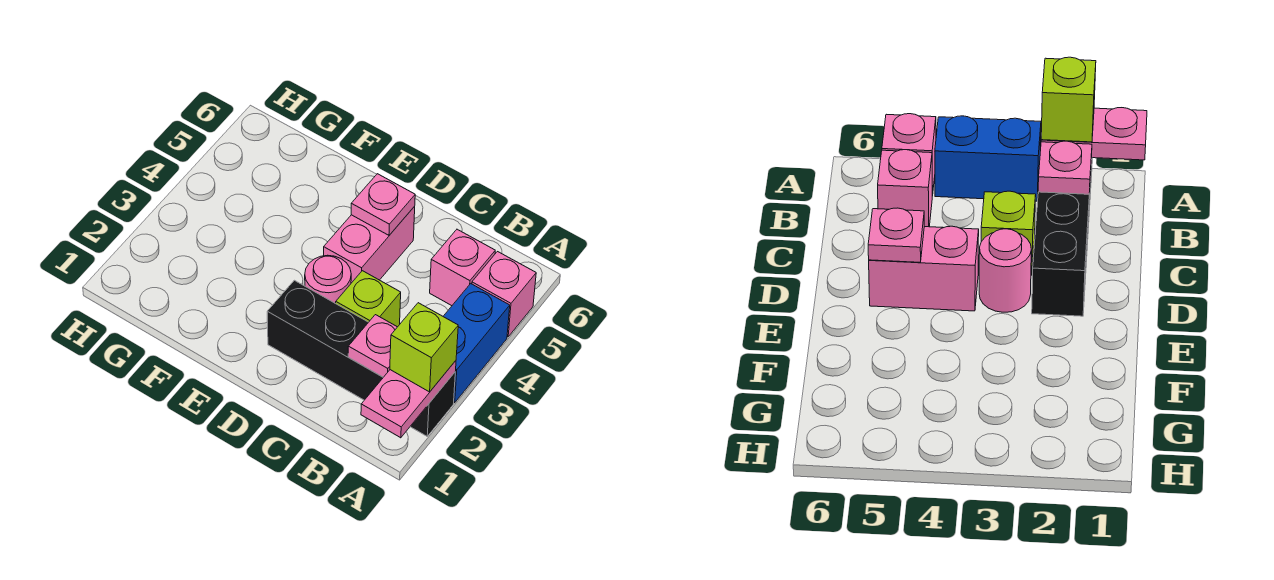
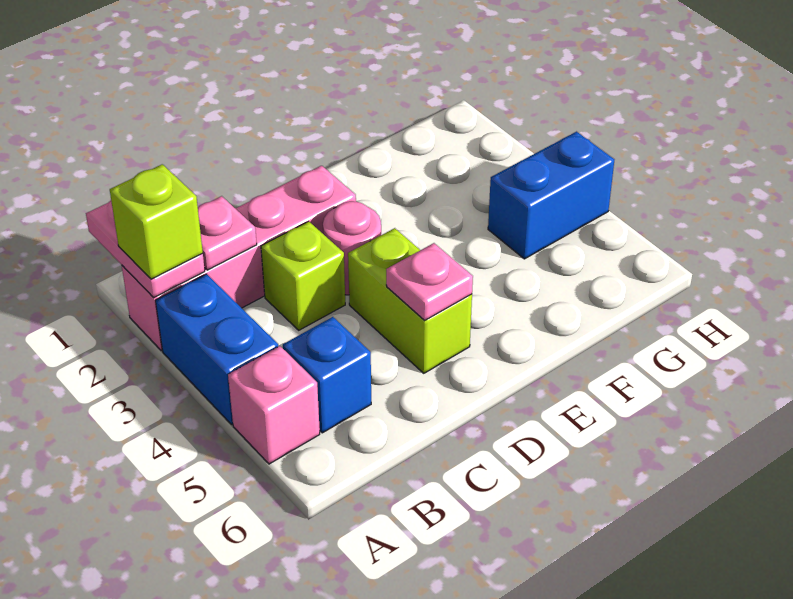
black brick A2:D2 level 1 -> pink brick A2:D2 level 1
pink brick B5 level 1 -> blue brick B5 level 1
pink brick D4:D5 level 1 -> lime brick D4:D5 level 1
none -> blue brick G4:H4 level 1

